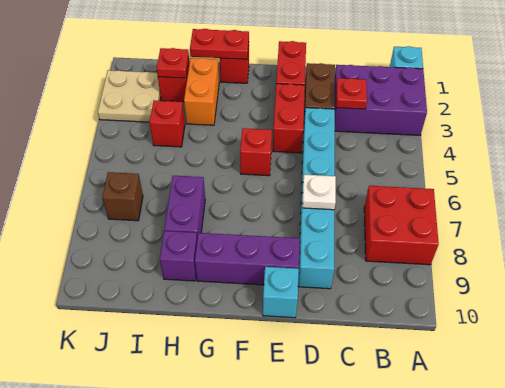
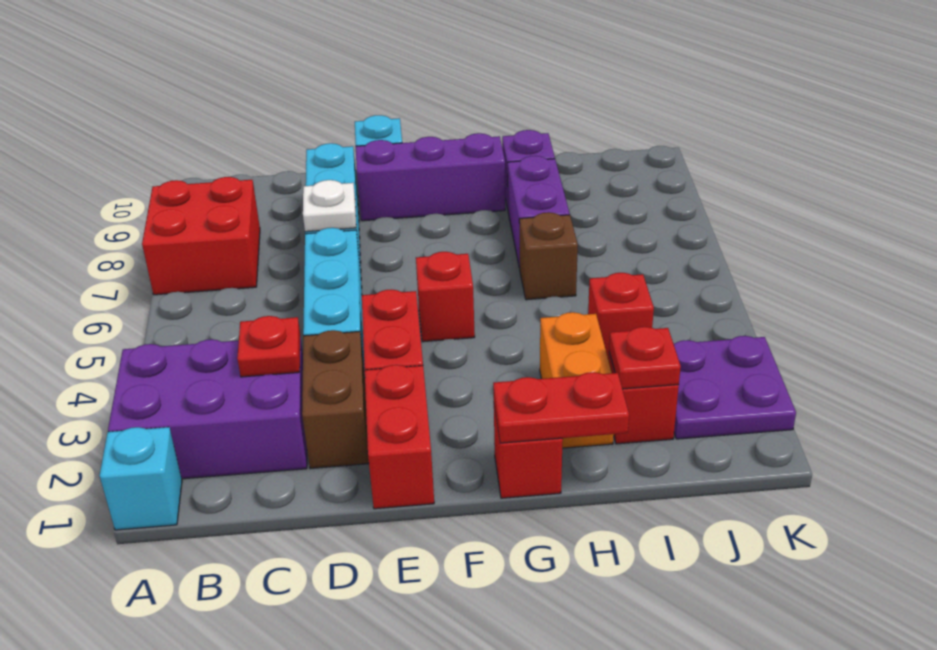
tan plate J2:K3 level 1 -> purple plate J2:K3 level 1
brown brick J7 level 1 -> brown brick H6 level 1

